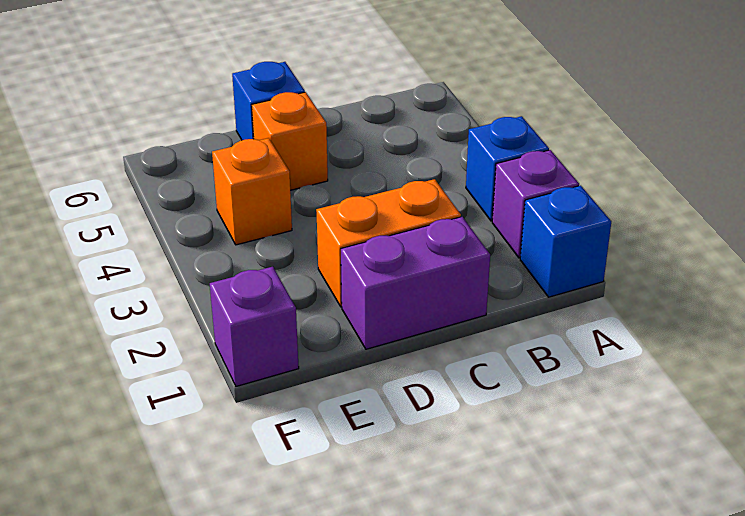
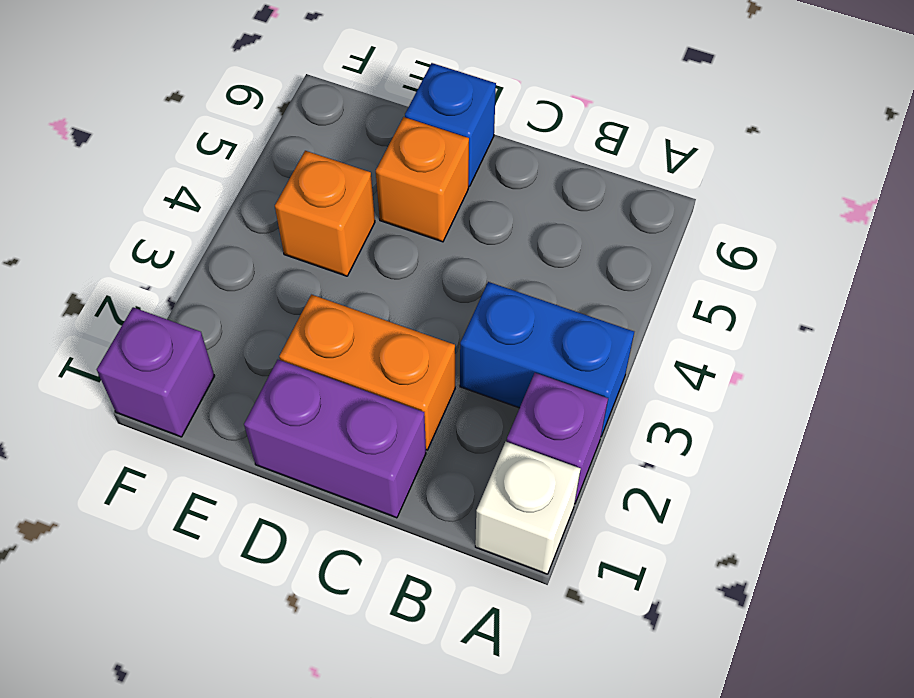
blue brick A1 level 1 -> white brick A1 level 1
blue brick A3 level 1 -> blue brick A3:B3 level 1

